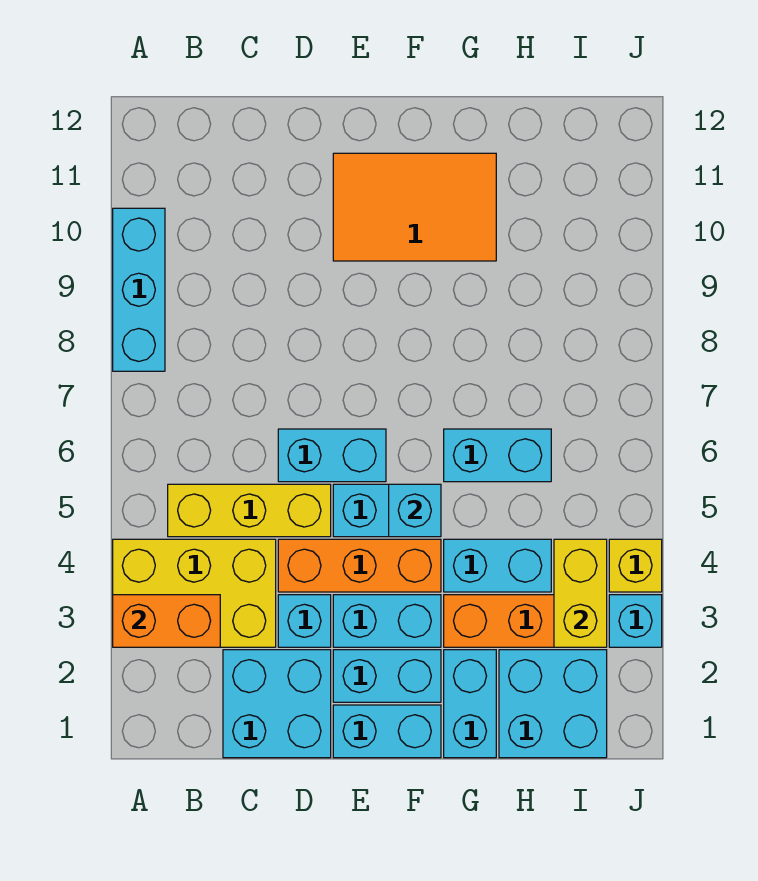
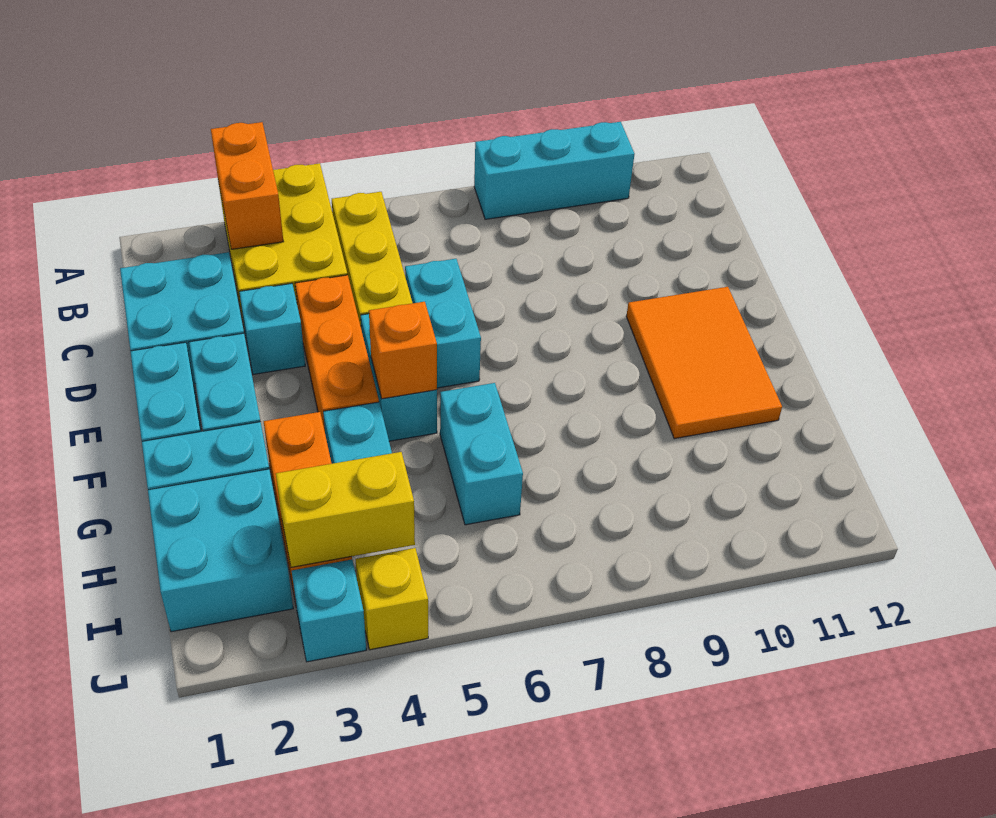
cyan brick E3:F3 level 1 -> none
cyan brick F5 level 2 -> orange brick F5 level 2

